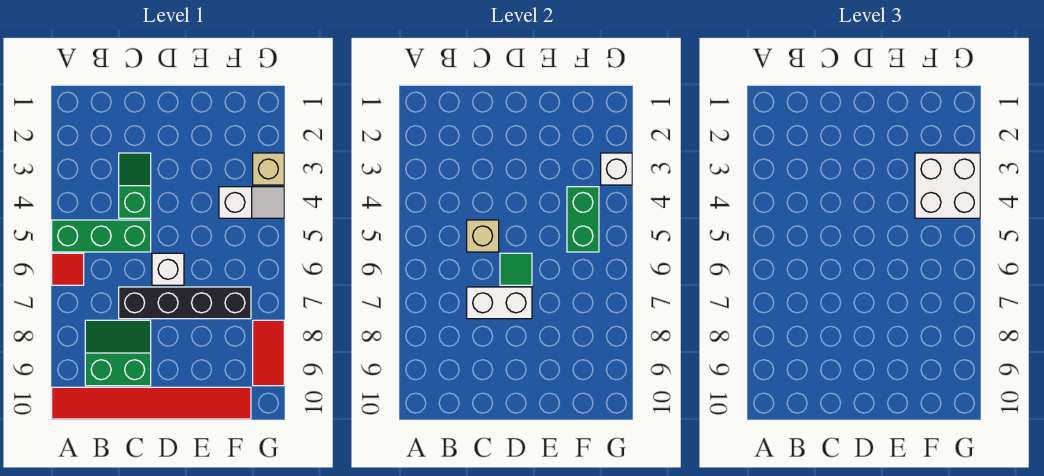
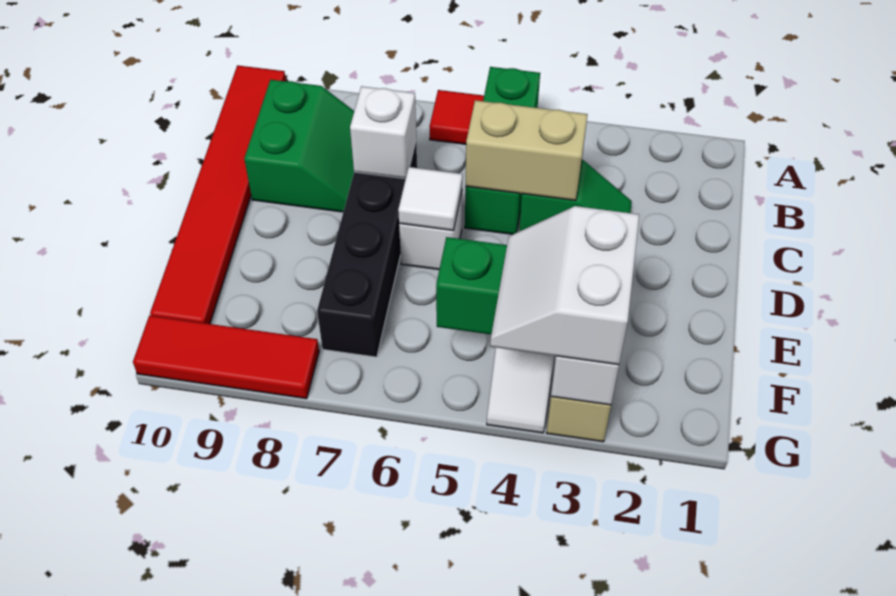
tan brick C5 level 2 -> tan brick C4:C5 level 2
white brick C7:D7 level 2 -> white brick C7 level 2
green tile D6 level 2 -> white tile D6 level 2
white brick F3:G4 level 3 -> white slope F3:G4 level 3 top 3
red tile G8:G9 level 1 -> red tile G8:G10 level 1

